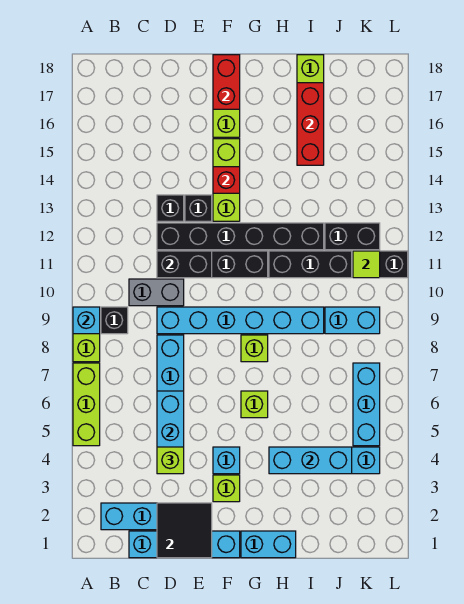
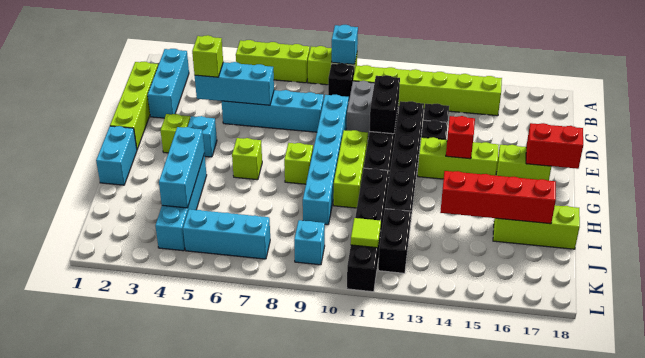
none -> lime brick B10:B15 level 1
cyan brick C1:F1 level 1 -> lime brick C1:F1 level 1
black tile D1:E2 level 2 -> none
none -> lime brick F10:H10 level 1
red brick I15:I17 level 2 -> red brick I14:I17 level 2
cyan brick J9:K9 level 1 -> cyan brick K9 level 1

